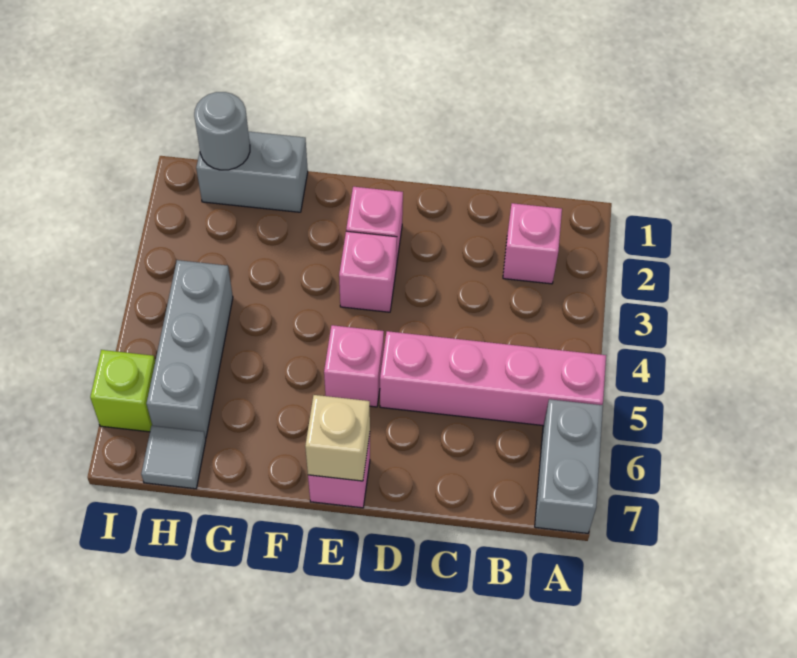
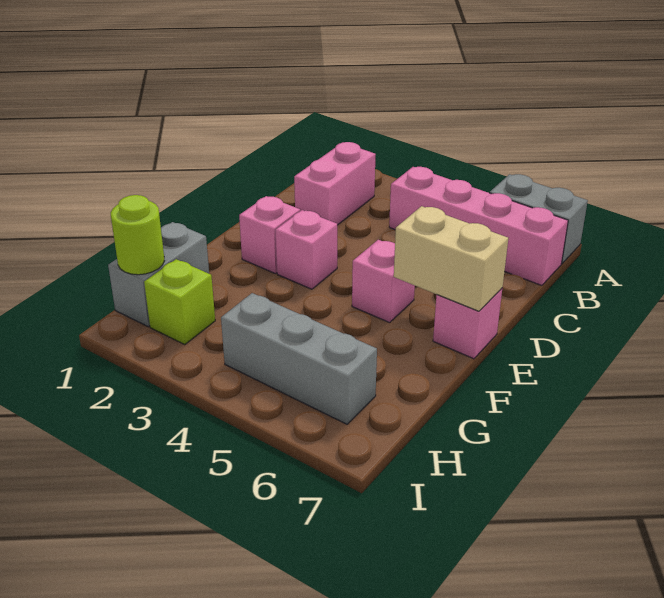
pink brick A5:D5 level 1 -> pink brick B4:B7 level 1
pink brick B2 level 1 -> pink brick B2:C2 level 1
tan brick E7 level 2 -> tan brick E6:E7 level 2
grey round brick H1 level 2 -> lime round brick H1 level 2
grey tile H7 level 1 -> none
lime brick I6 level 1 -> lime brick H2 level 1

